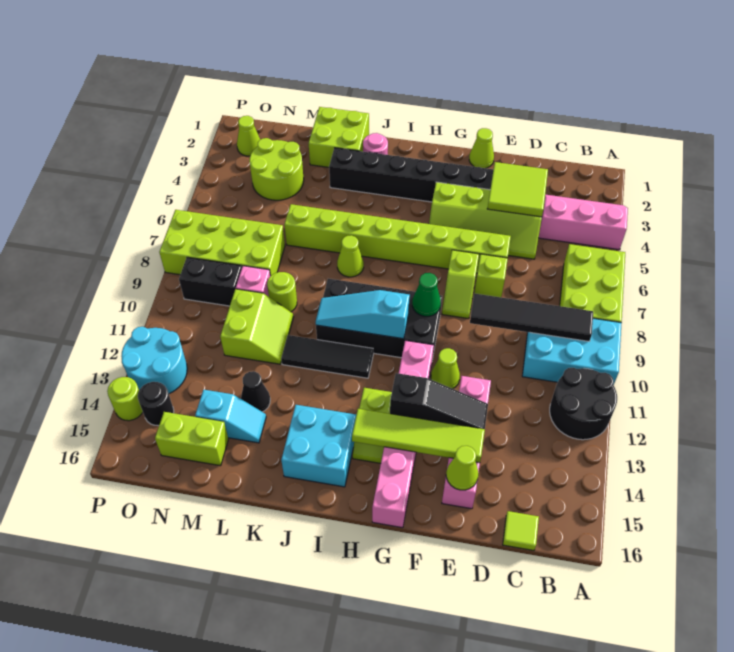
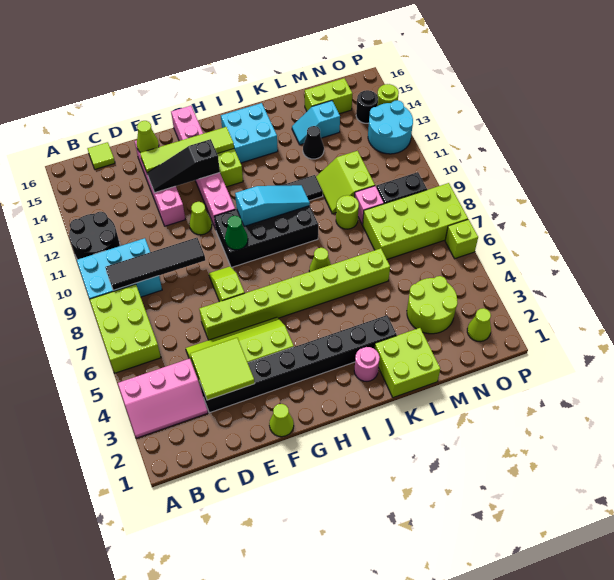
lime brick E7 level 1 -> lime brick P6 level 1

